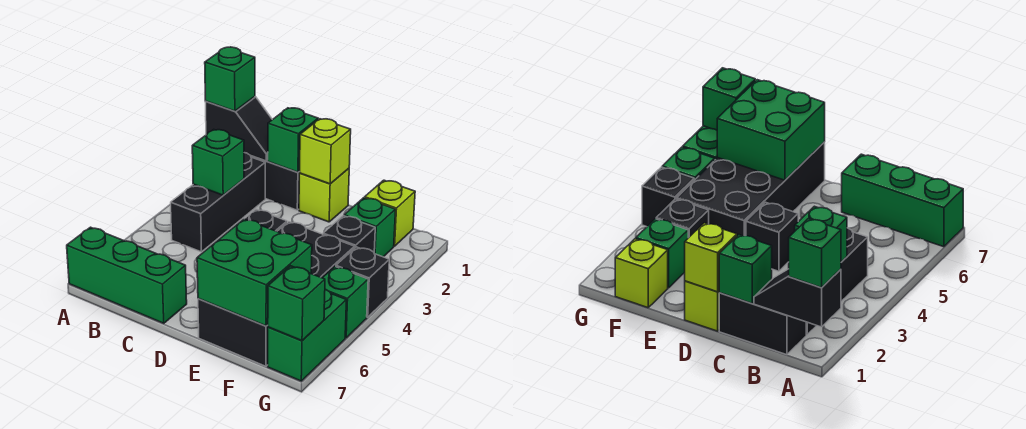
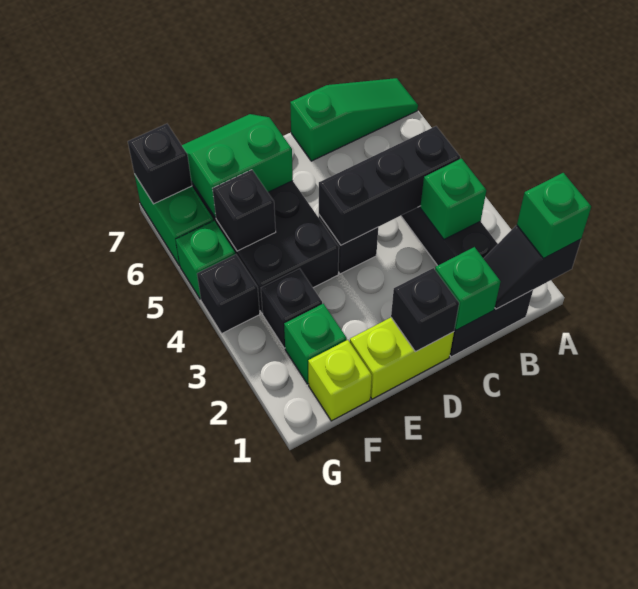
green brick A7:C7 level 1 -> green slope A7:C7 level 1 top C
none -> black brick B4:D4 level 2
lime brick D1 level 1 -> lime brick D1:E1 level 1
lime brick D1 level 2 -> black brick D1 level 2
green brick E6:F7 level 2 -> green slope E6:F7 level 2 top 6
none -> black brick F5 level 2
green brick G7 level 2 -> black brick G7 level 2

